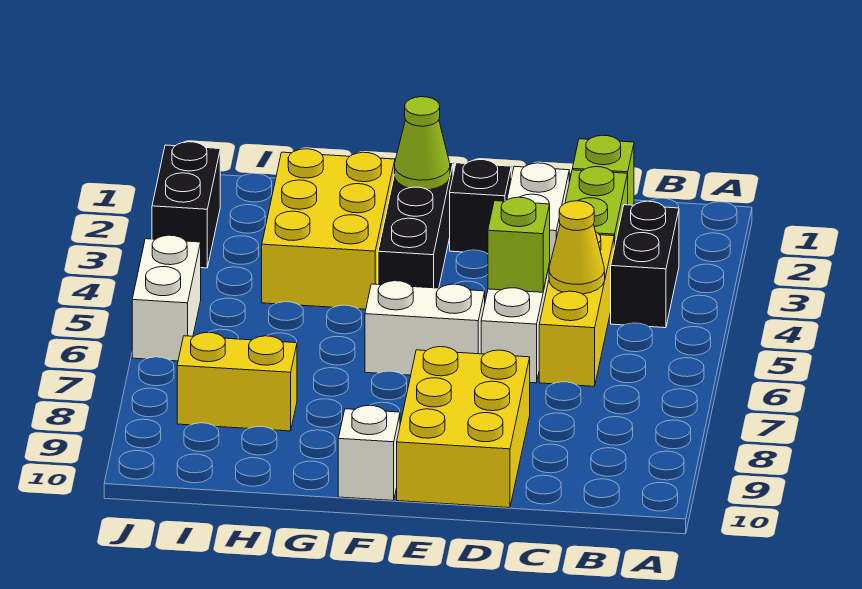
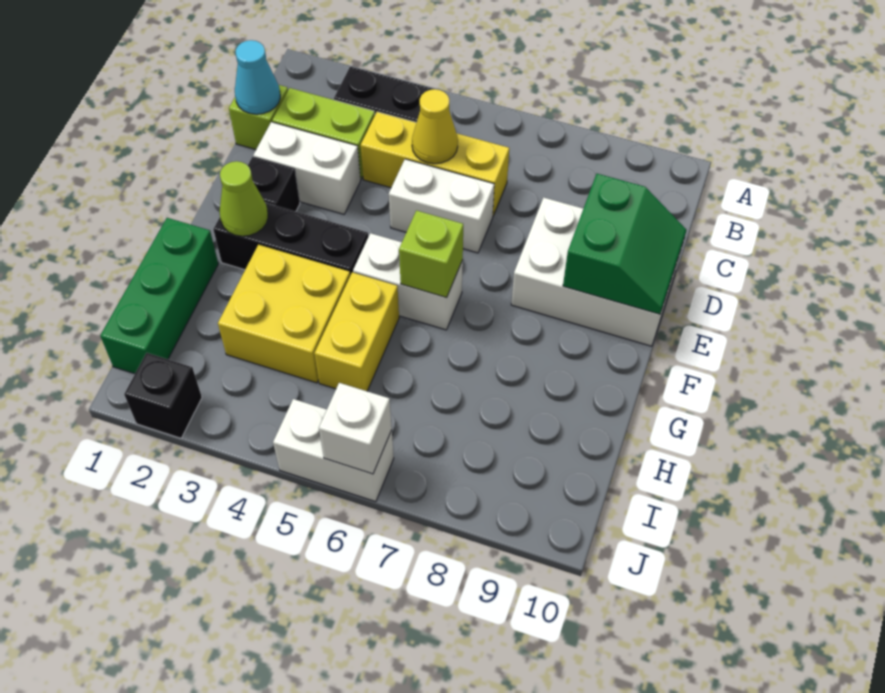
none -> cyan cone C1 level 2
lime brick D5 level 2 -> lime brick F6 level 2
yellow brick D8:E10 level 1 -> white brick D8:E10 level 1
none -> green slope D9:E10 level 2 top 9
white brick E6:F6 level 1 -> white brick F5:F6 level 1
white brick F10 level 1 -> white brick J6 level 2
none -> green brick G1:I1 level 1
yellow brick G2:H4 level 1 -> yellow brick G3:H4 level 1
yellow brick H8:I8 level 1 -> yellow brick G5:H5 level 1
black brick J2:J3 level 1 -> black brick J2 level 1

